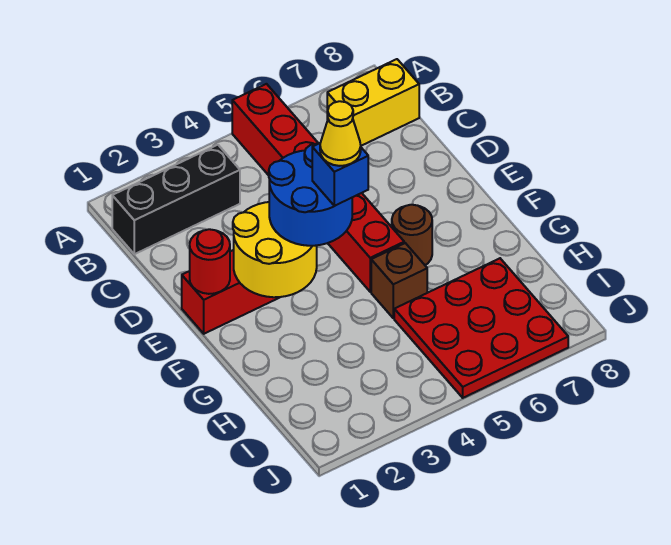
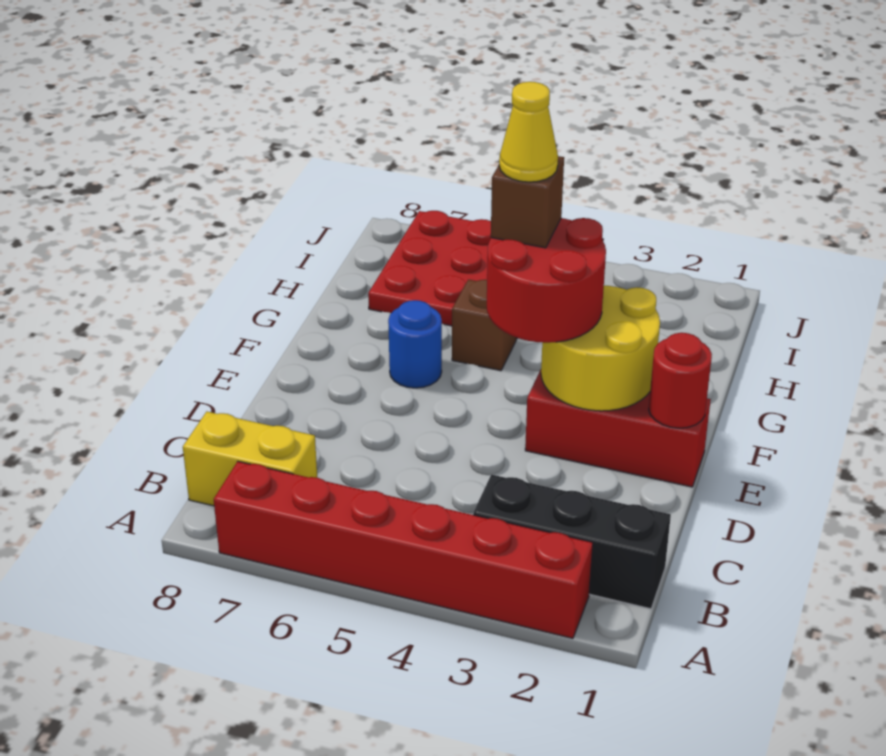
red brick A5:F5 level 1 -> red brick A2:A7 level 1
blue round brick E3:F4 level 3 -> red round brick E3:F4 level 3
blue brick F4 level 4 -> brown brick F4 level 4
brown round brick F6 level 1 -> blue round brick F6 level 1

